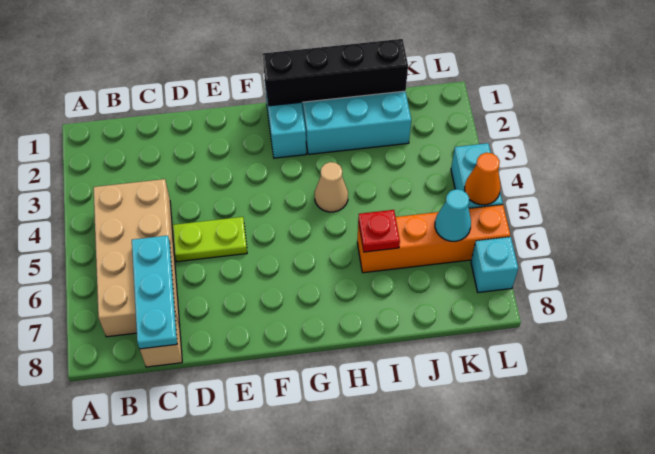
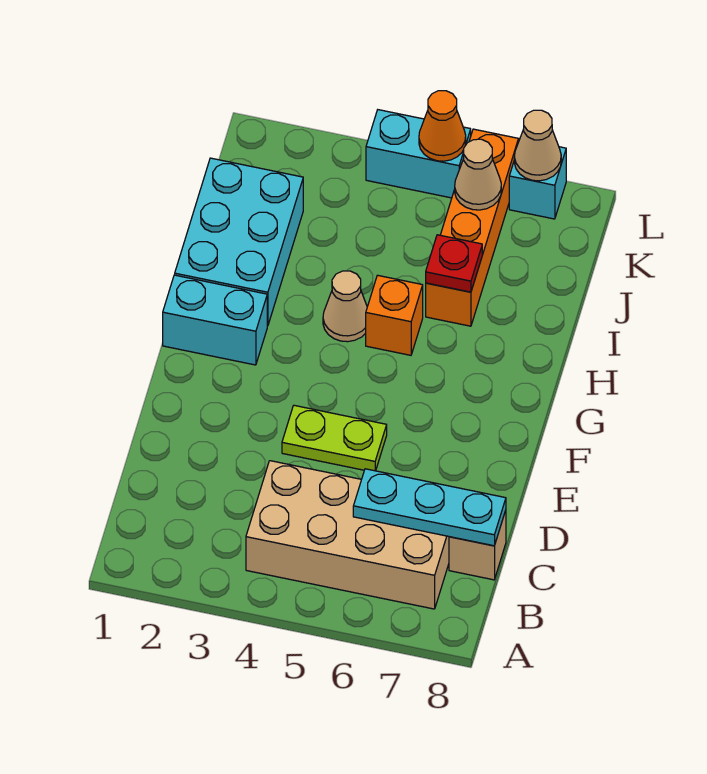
lime plate D5:E5 level 1 -> lime plate E4:E5 level 1
black brick G1:J1 level 2 -> none
none -> orange brick H5 level 1
cyan cone K6 level 2 -> tan cone K6 level 2
none -> tan cone L7 level 2

